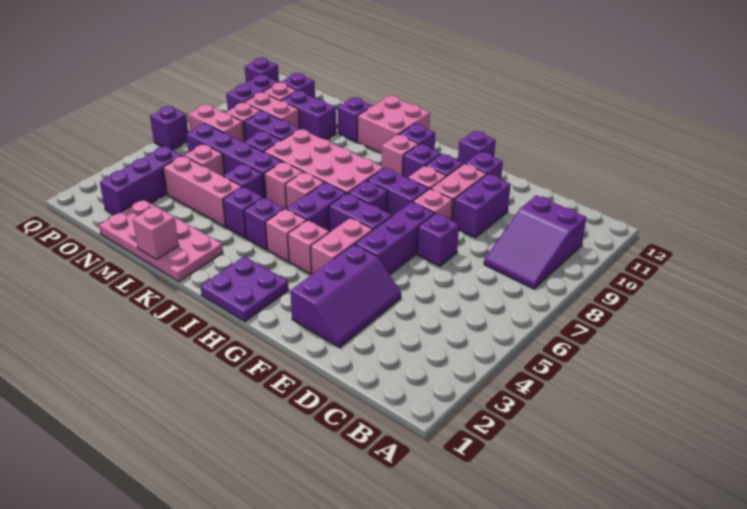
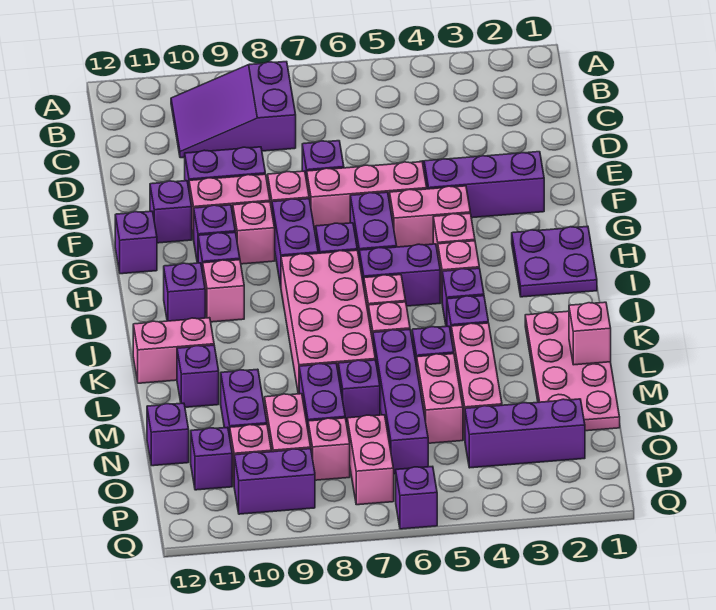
purple slope B8:C10 level 1 top 10 -> purple slope B8:C10 level 1 top 8
purple brick F5:F7 level 1 -> pink brick F5:F7 level 1
pink brick J11:K12 level 1 -> pink brick K11:K12 level 1
pink brick N5 level 1 -> pink brick M5:N5 level 1
purple brick Q11 level 1 -> purple brick N12 level 1

